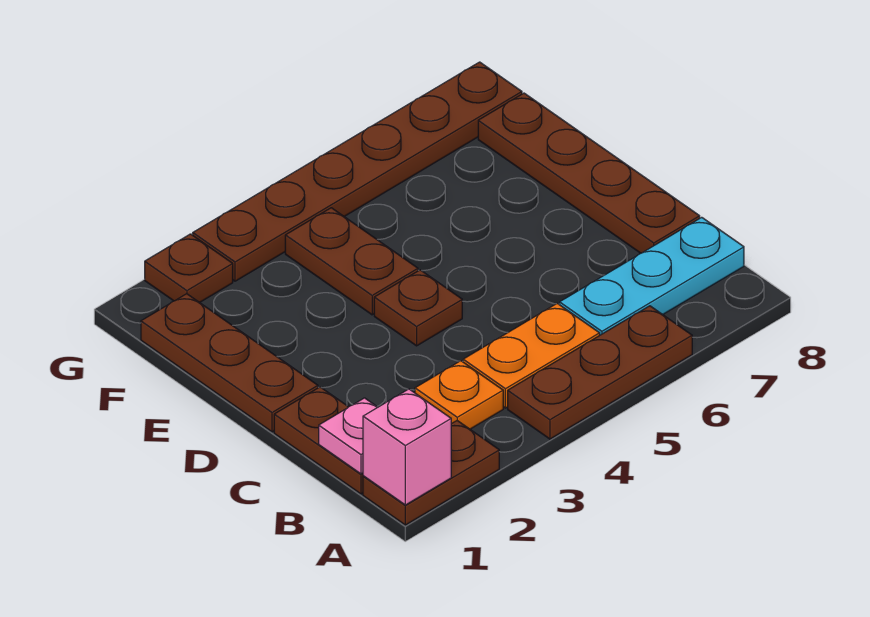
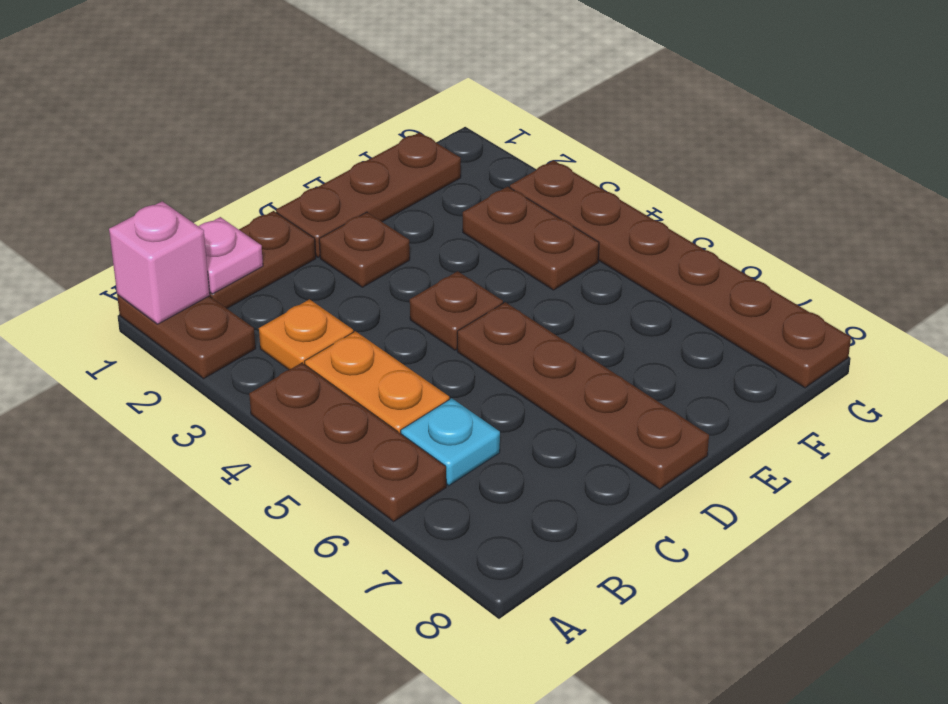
cyan plate B6:B8 level 1 -> cyan plate B6 level 1
brown plate C8:F8 level 1 -> brown plate D5:D8 level 1
brown plate E4:F4 level 1 -> brown plate F3:F4 level 1
brown plate G2 level 1 -> brown plate D2 level 1

